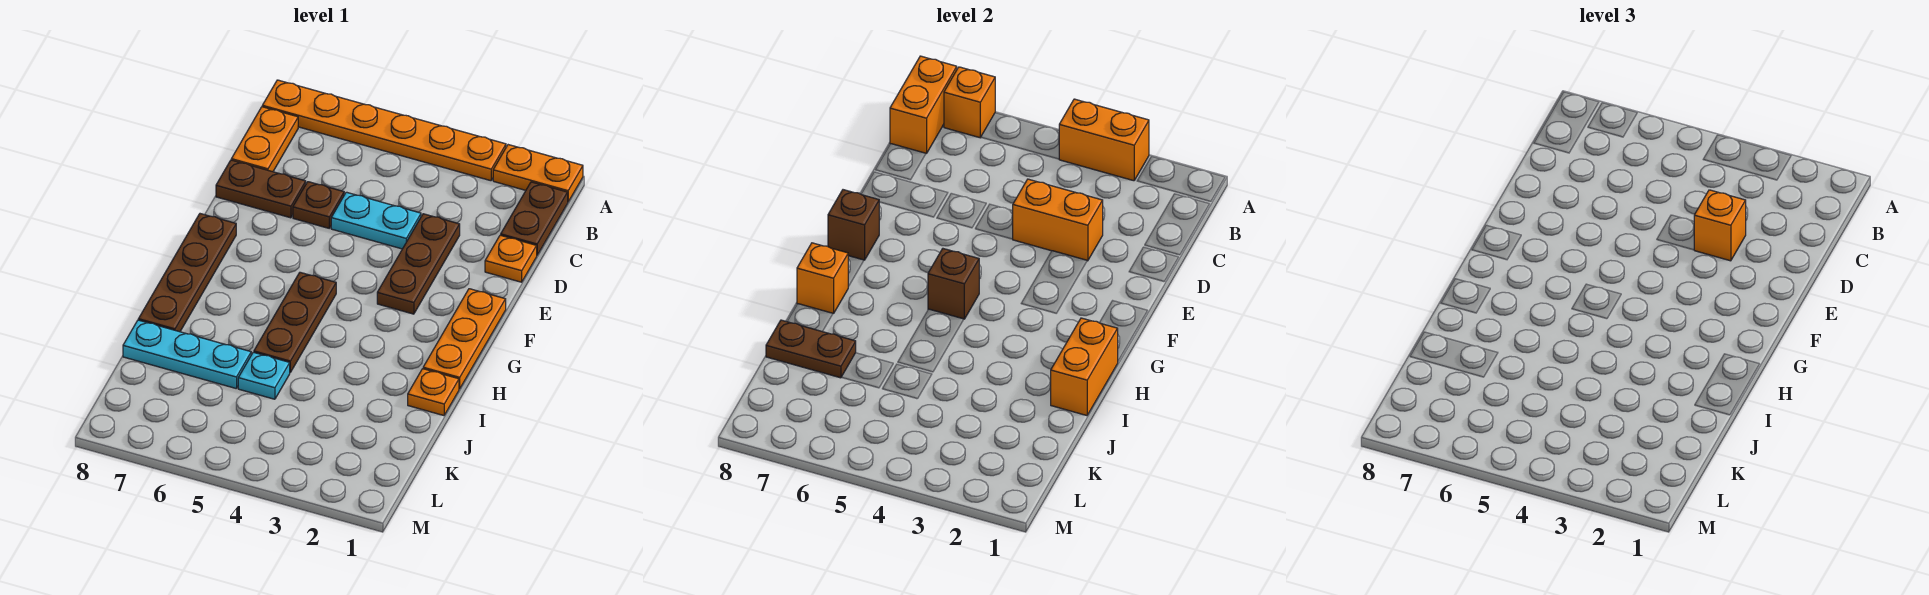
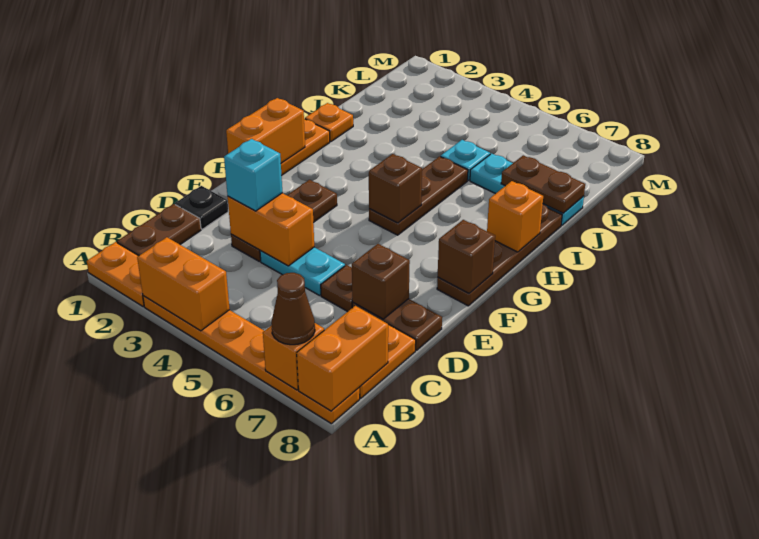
none -> brown cone A7 level 3
orange plate D1 level 1 -> black plate D1 level 1
orange brick D3 level 3 -> cyan brick D3 level 3
none -> brown brick D7 level 2
orange brick H1:I1 level 2 -> orange brick F1:G1 level 2

